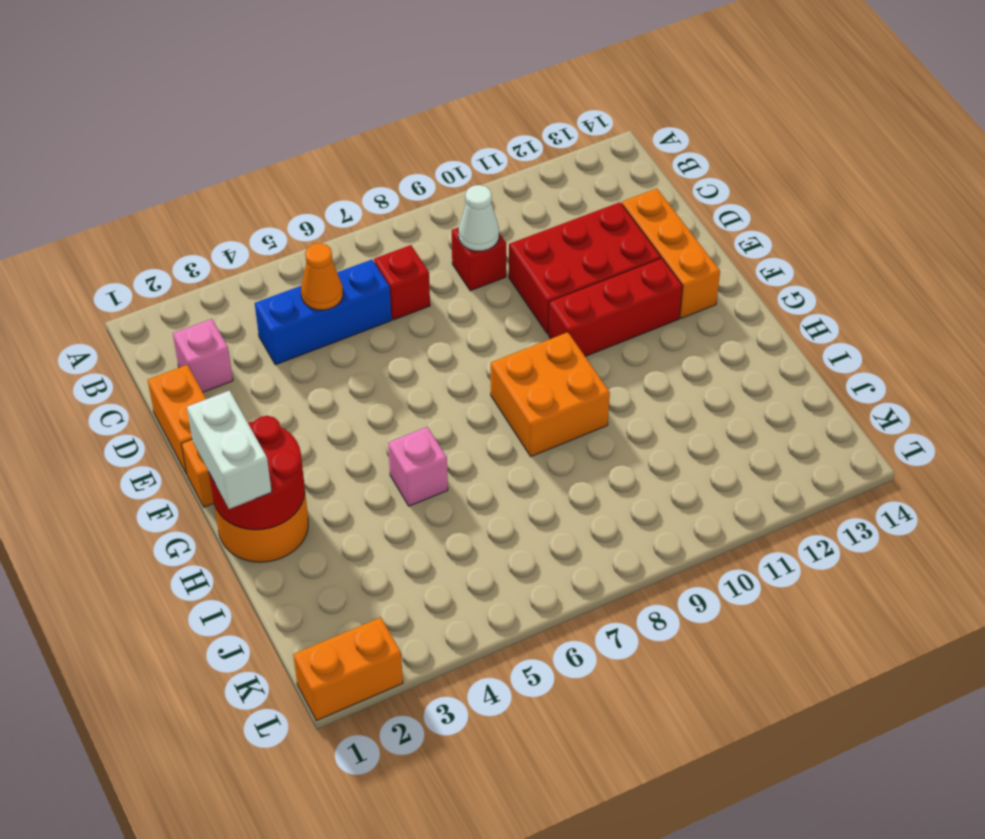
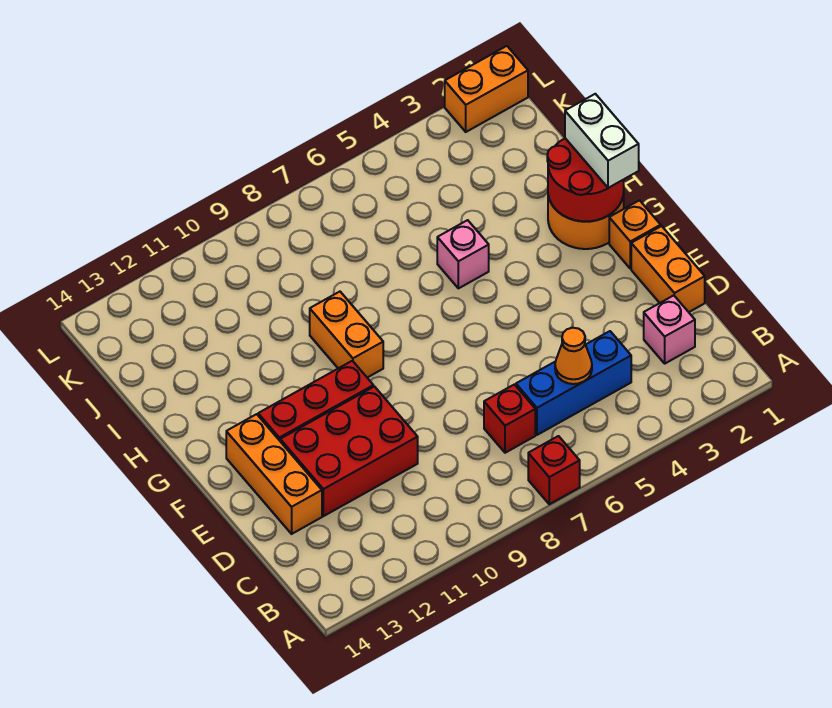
red brick C9 level 1 -> red brick A7 level 1
white cone C9 level 2 -> none
orange brick G8:H9 level 1 -> orange brick G9:H9 level 1

